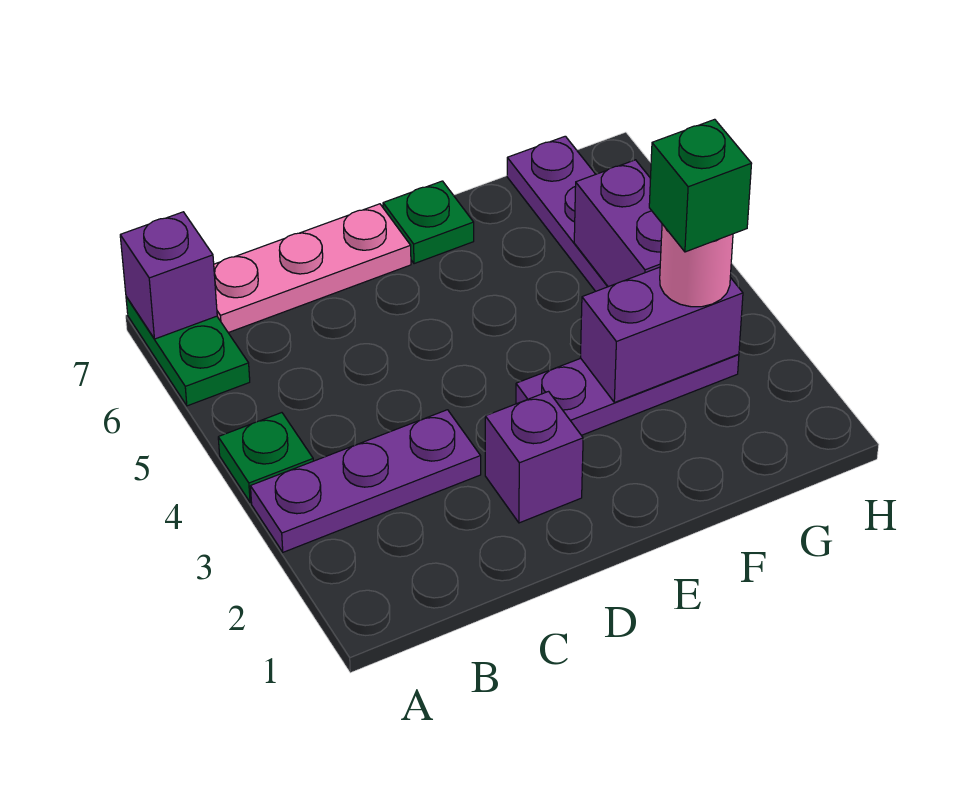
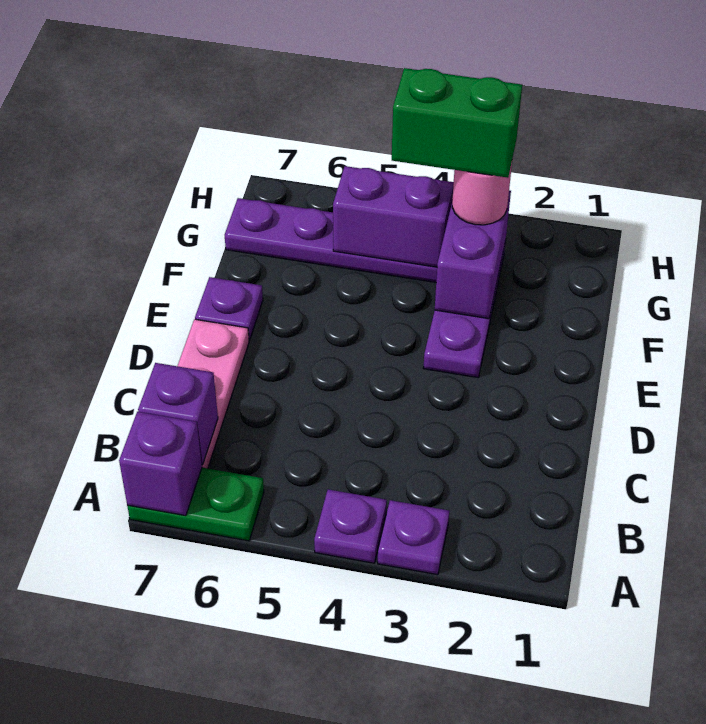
purple plate A3:C3 level 1 -> purple plate A3 level 1
green plate A4 level 1 -> purple plate A4 level 1
purple brick D2 level 1 -> purple brick B7 level 2
green plate E7 level 1 -> purple plate E7 level 1
green brick G3 level 4 -> green brick G3:G4 level 4

